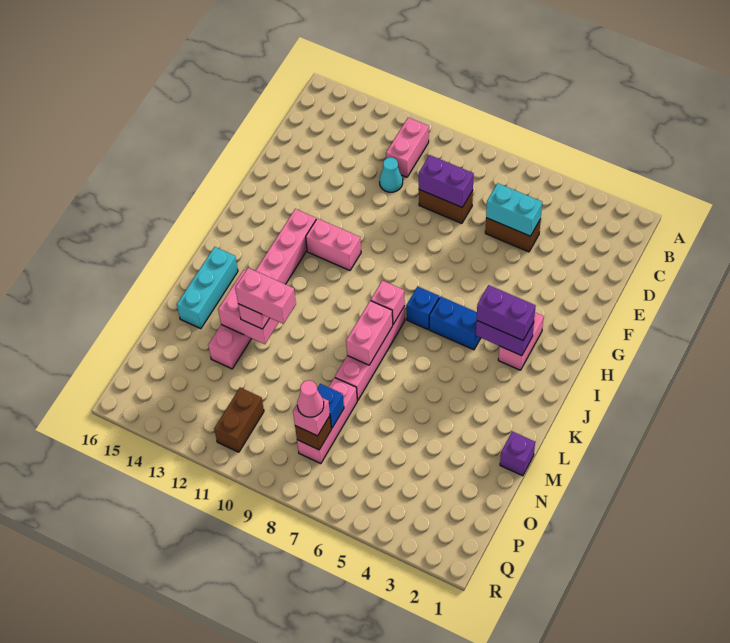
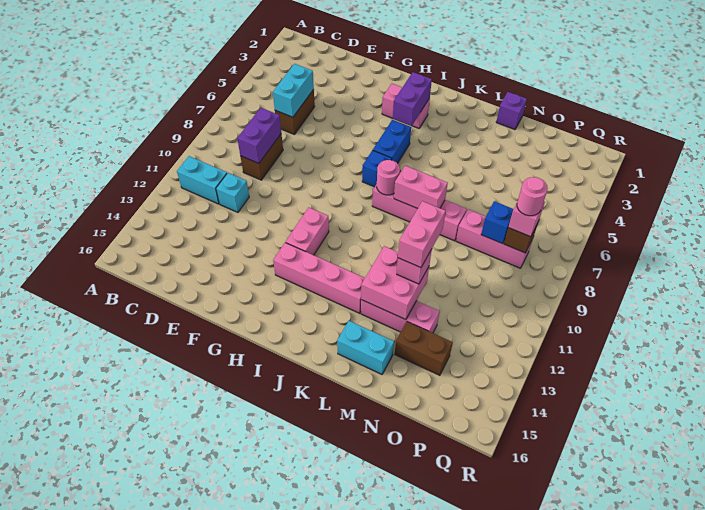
pink brick B11:C11 level 1 -> cyan brick B11:C11 level 1
cyan cone D11 level 1 -> cyan brick D11 level 1
purple brick I3:I4 level 3 -> none
pink brick J8 level 2 -> pink round brick J8 level 2
cyan brick K15:M15 level 1 -> cyan brick L15:M15 level 1
pink cone P8 level 4 -> pink round brick P8 level 4
brown brick P11:Q11 level 1 -> brown brick N14:O14 level 1

